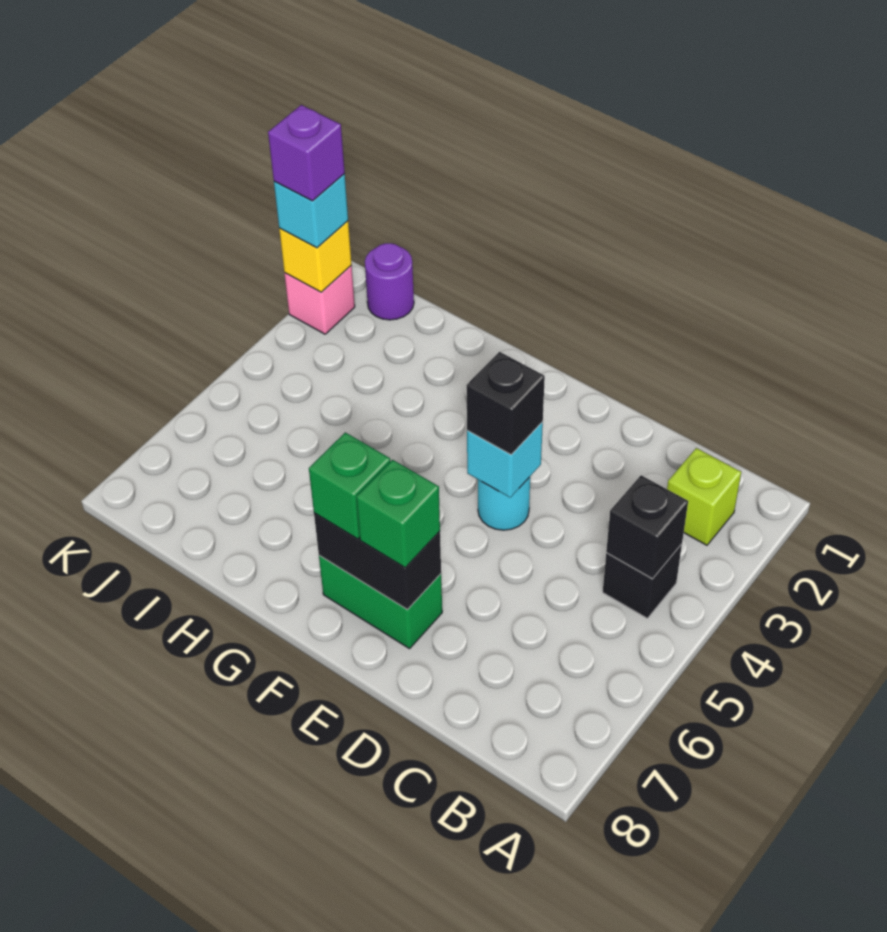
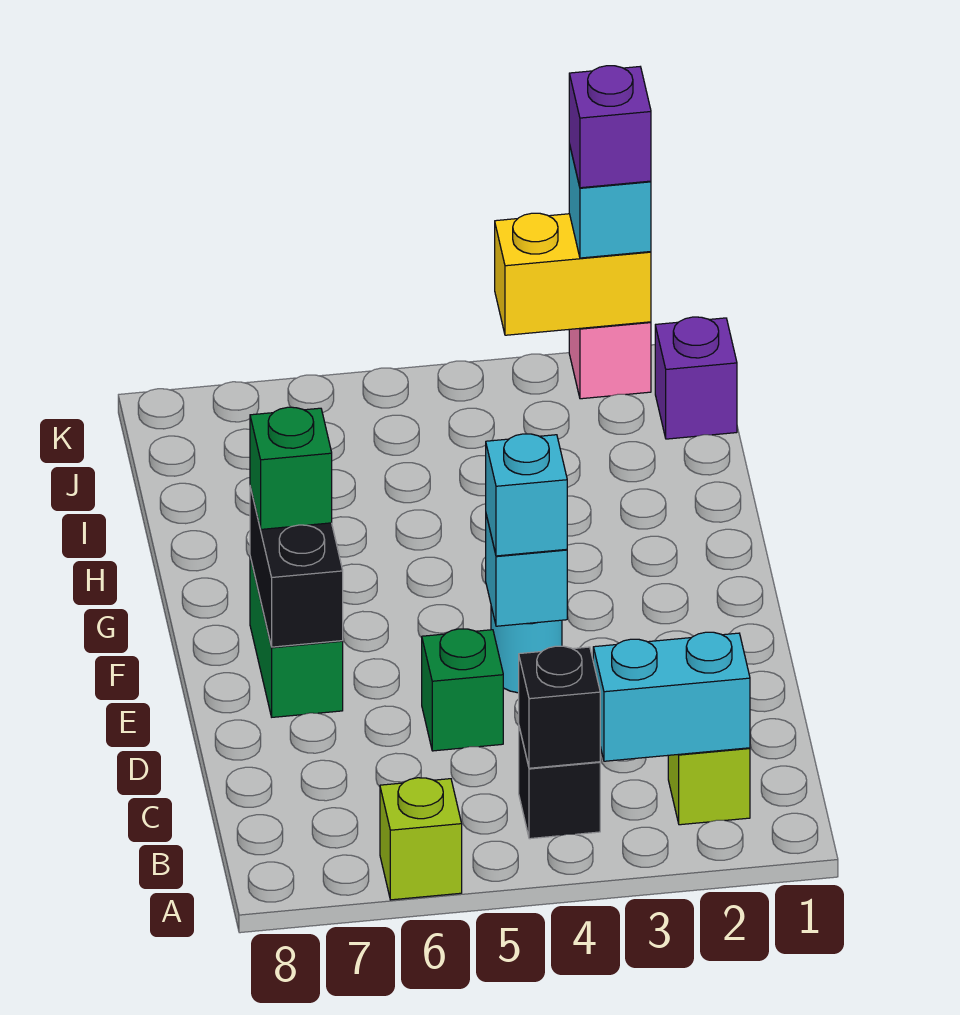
none -> lime brick A6 level 1
none -> cyan brick B2:B3 level 2
black brick E4 level 3 -> cyan brick E4 level 3
green brick E7 level 3 -> green brick D5 level 1
purple round brick J1 level 1 -> purple brick J1 level 1
yellow brick K2 level 2 -> yellow brick K2:K3 level 2

